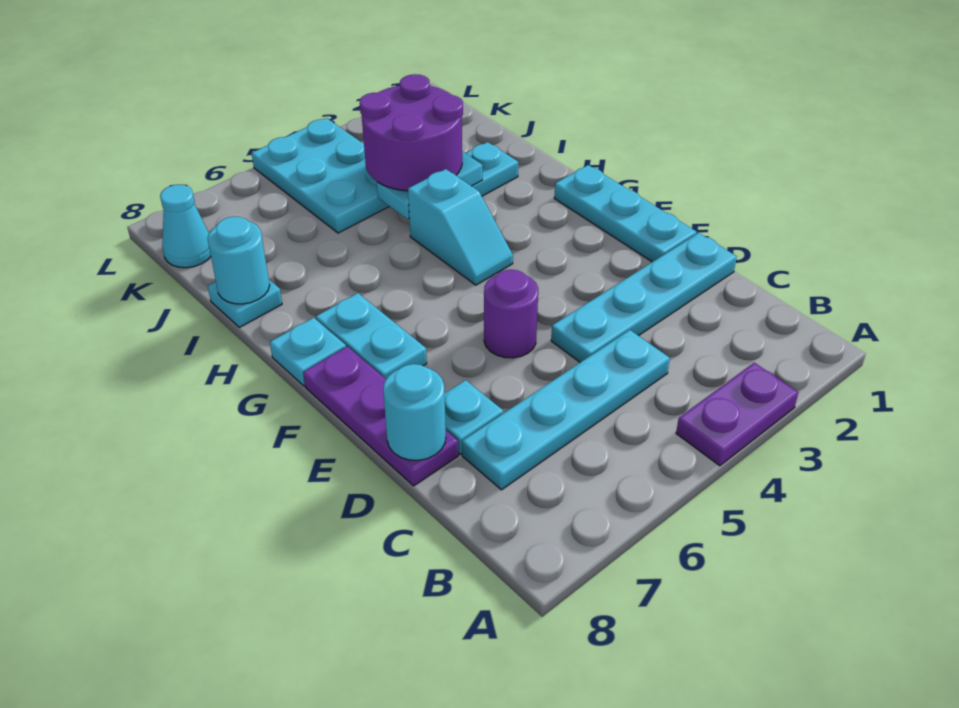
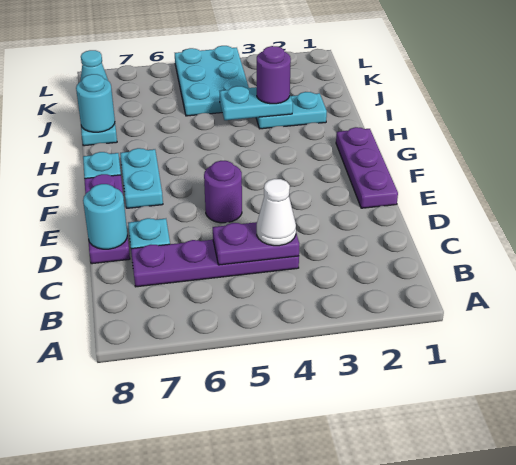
purple plate A3:A4 level 1 -> purple plate C4:C5 level 2
cyan plate C4:C7 level 1 -> purple plate C4:C7 level 1
none -> white cone C4 level 3
cyan plate D1:D4 level 1 -> none
cyan plate E1:G1 level 1 -> purple plate E1:G1 level 1
cyan slope G4:H4 level 1 top H -> none
purple round brick I3:J4 level 3 -> purple round brick I3 level 3

